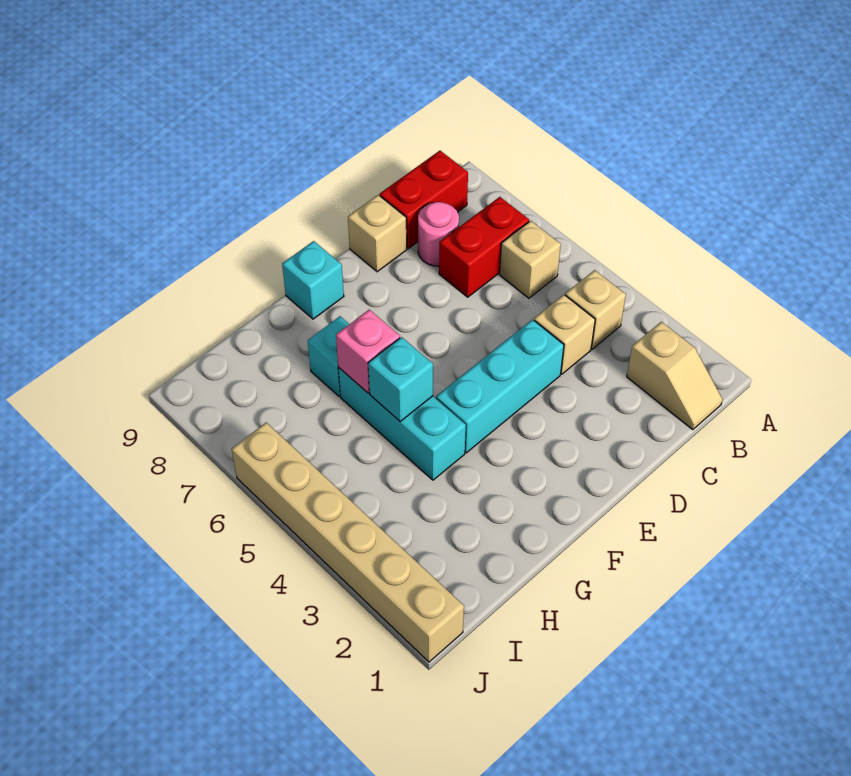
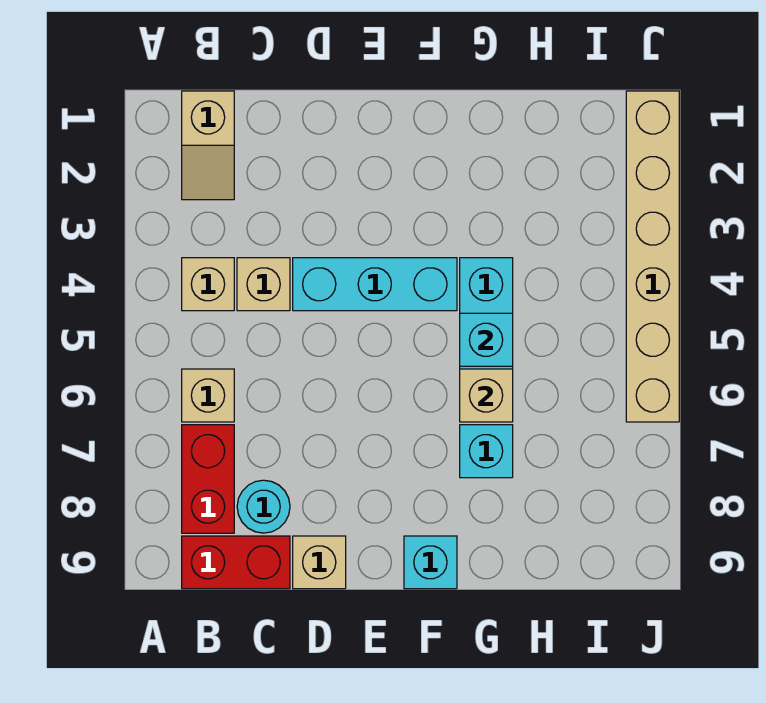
tan slope B1:B2 level 1 top 2 -> tan slope B1:B2 level 1 top 1
red brick B7:C7 level 1 -> red brick B7:B8 level 1
pink round brick C8 level 1 -> cyan round brick C8 level 1
pink brick G6 level 2 -> tan brick G6 level 2

